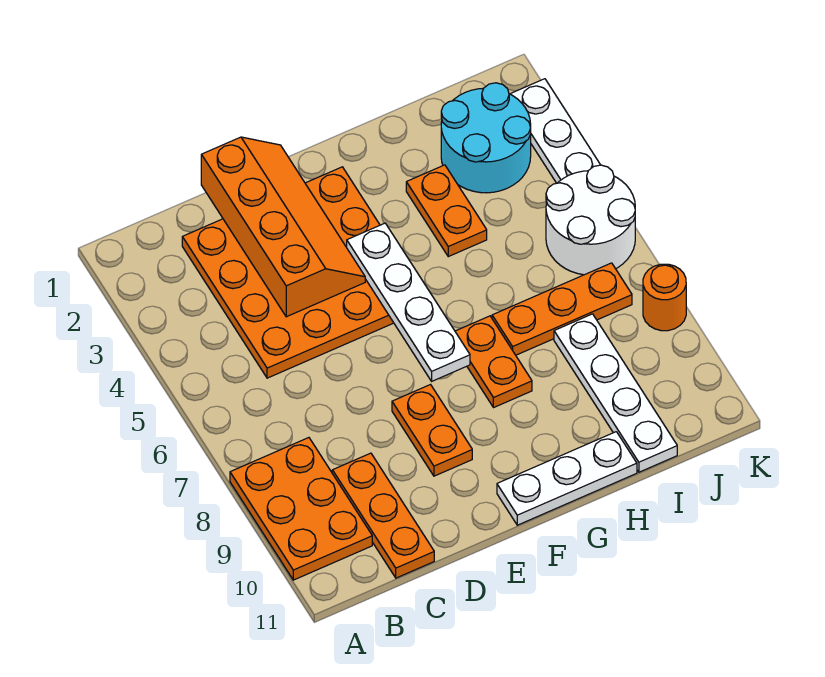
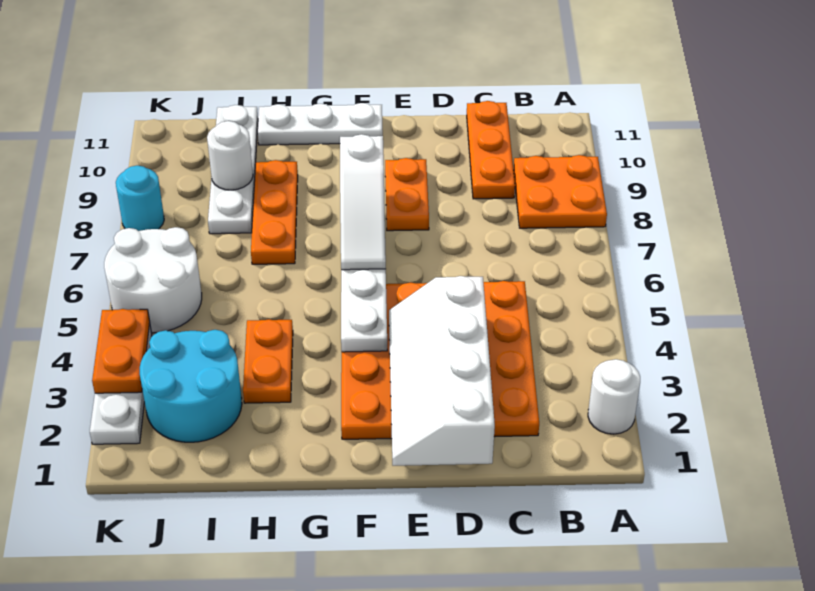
none -> white round brick A2 level 1
orange plate A8:B10 level 1 -> orange plate A8:B9 level 1
orange slope D1:E4 level 2 top D -> white slope D1:E4 level 2 top D
none -> white slope F6:F8 level 3 top 8
orange plate G7:G8 level 1 -> orange plate K3:K4 level 2
orange plate H7:J7 level 1 -> orange plate H7:H9 level 1
none -> white round brick I9 level 2
orange round brick K8 level 1 -> cyan round brick K8 level 1

